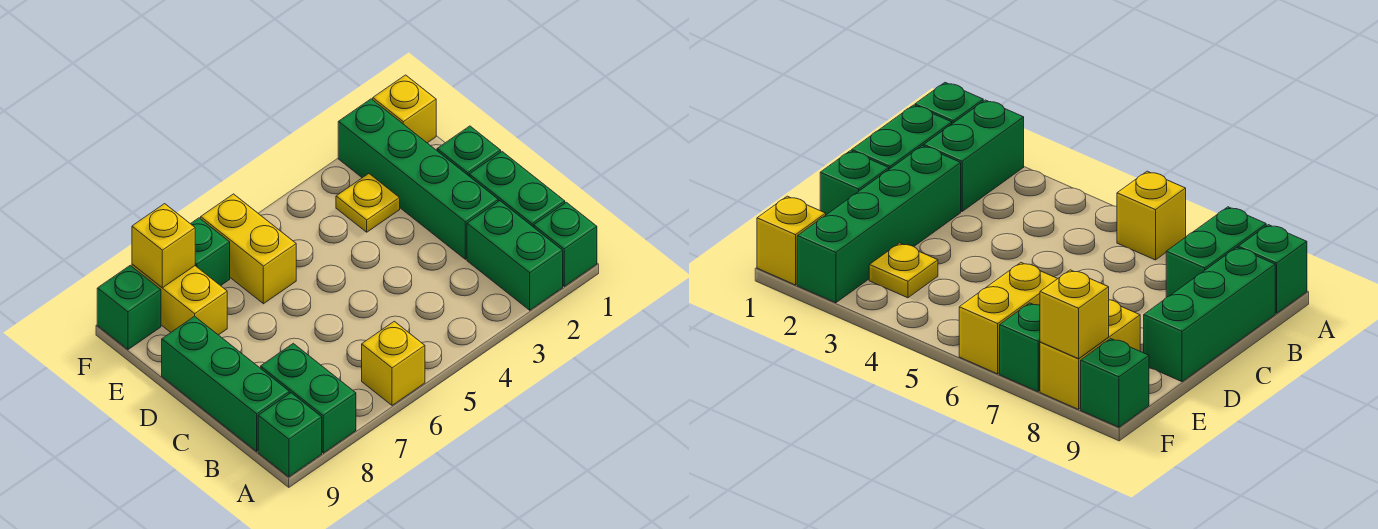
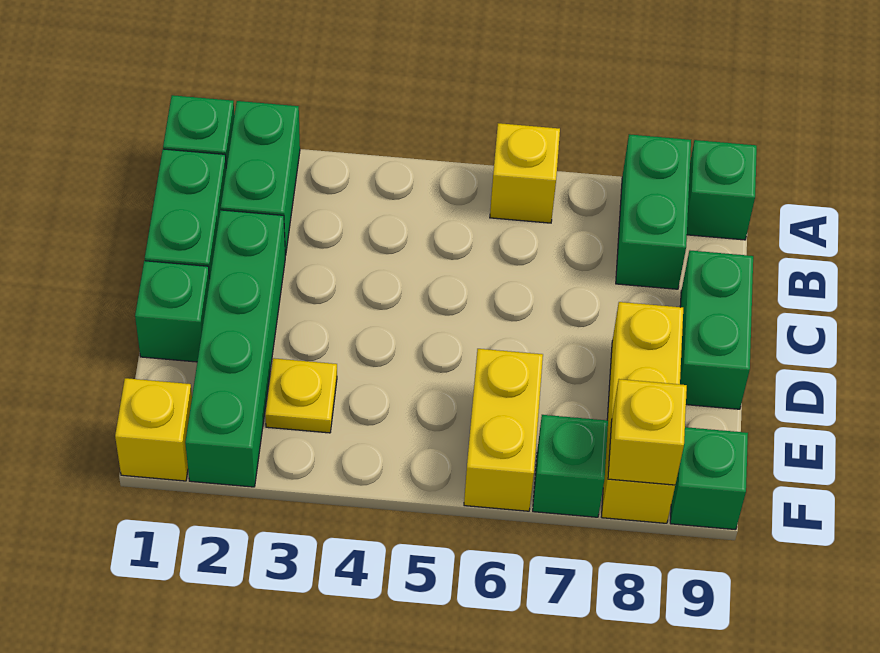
green brick B9:D9 level 1 -> green brick C9:D9 level 1
yellow brick E8:F8 level 1 -> yellow brick D8:F8 level 1

